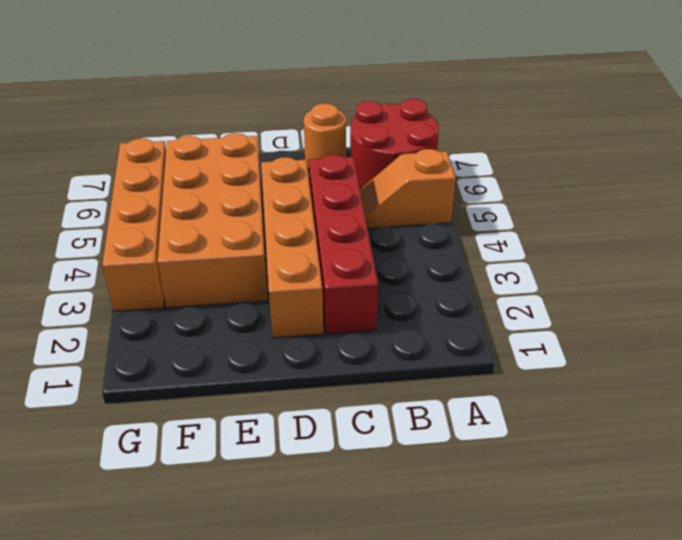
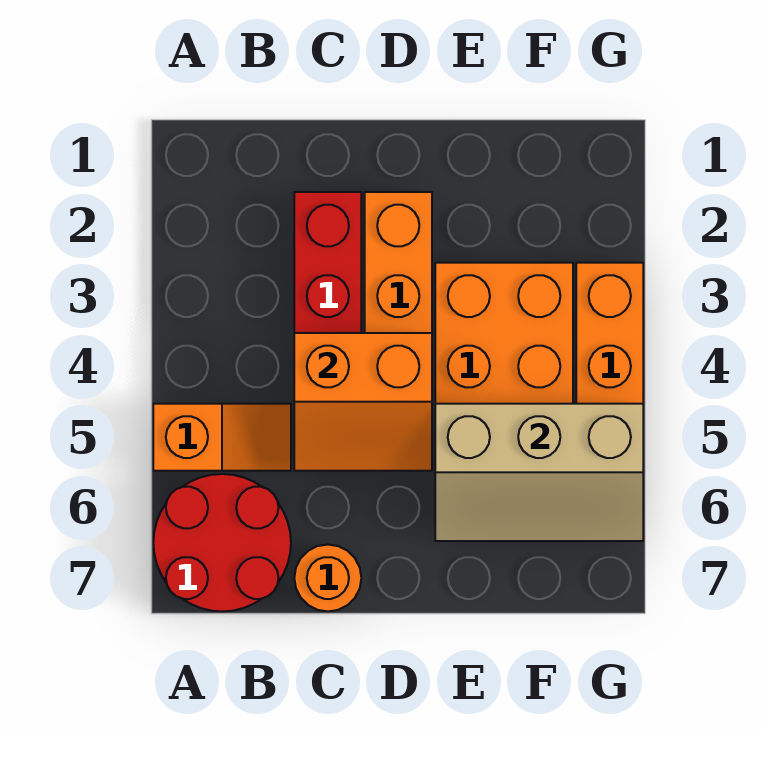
none -> orange slope C4:D5 level 2 top 4
none -> tan slope E5:G6 level 2 top 5

